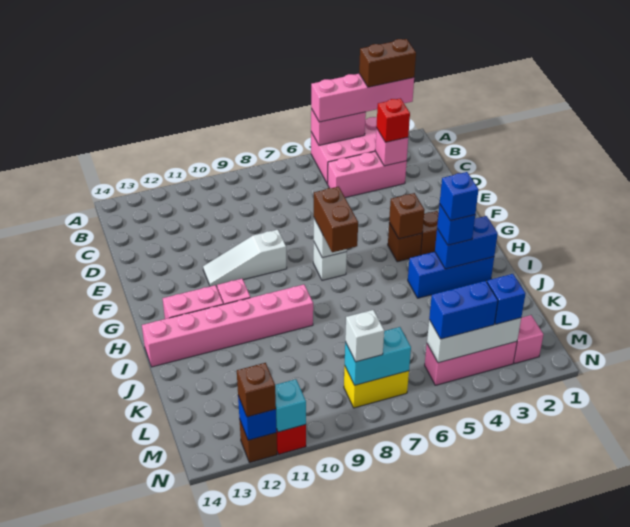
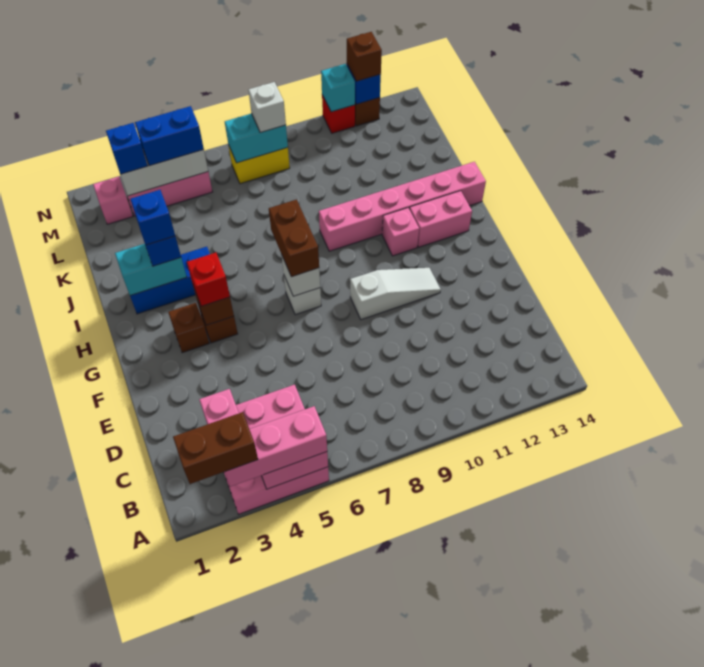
pink brick A2:A5 level 3 -> pink brick A3:A5 level 3
red brick C3 level 3 -> red brick G4 level 3
blue brick I2:I3 level 2 -> cyan brick I2:I3 level 2

